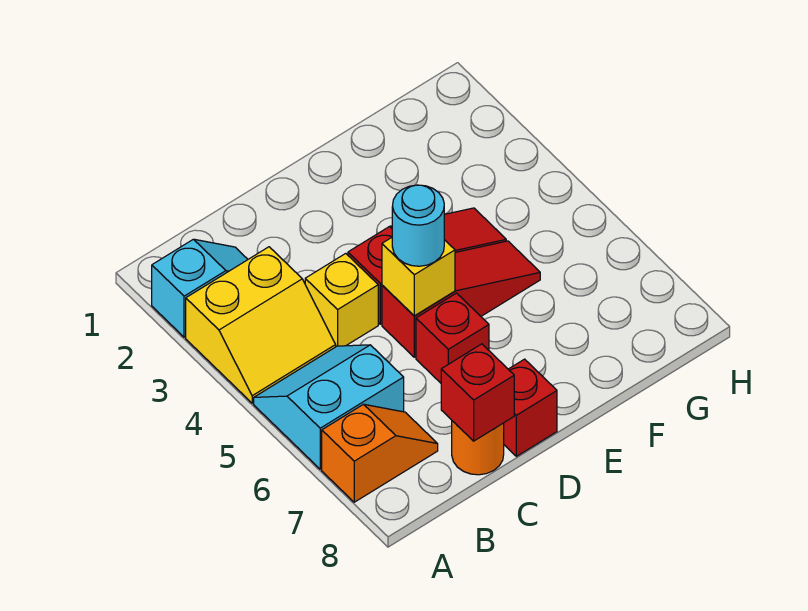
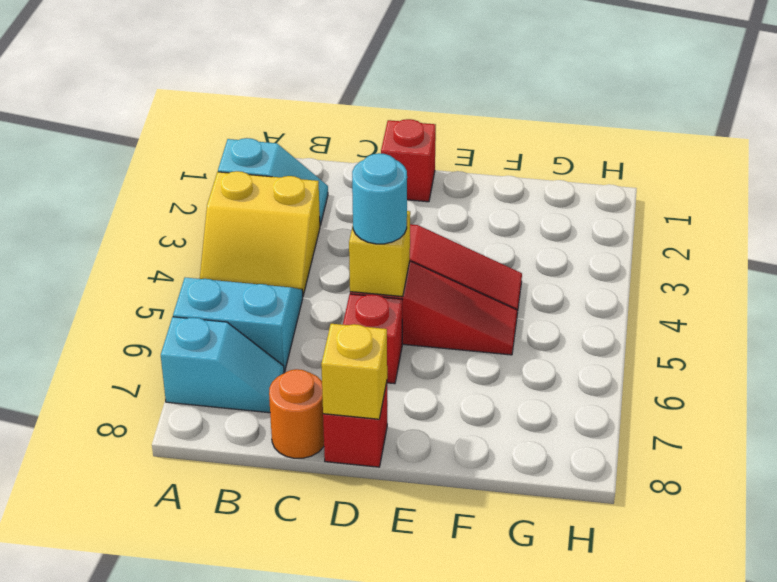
orange slope A7:B7 level 1 top A -> cyan slope A7:B7 level 1 top A
yellow brick C4 level 1 -> yellow brick D8 level 2
red brick C8 level 2 -> red brick D1 level 1

